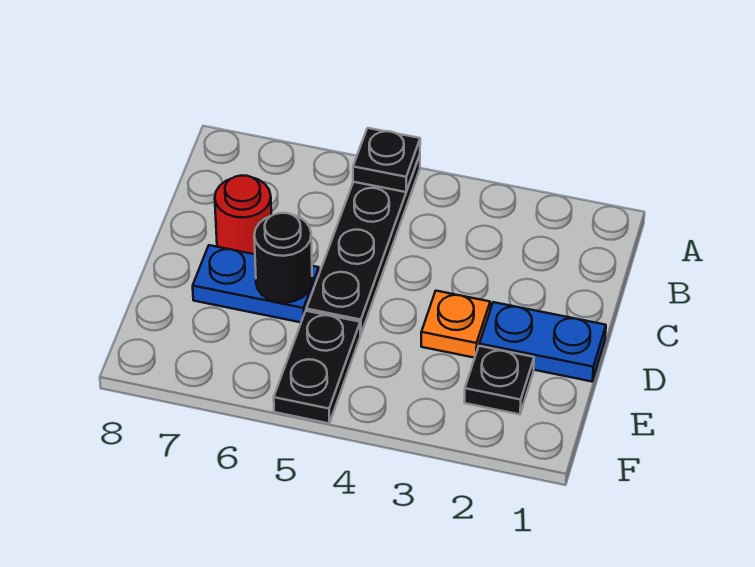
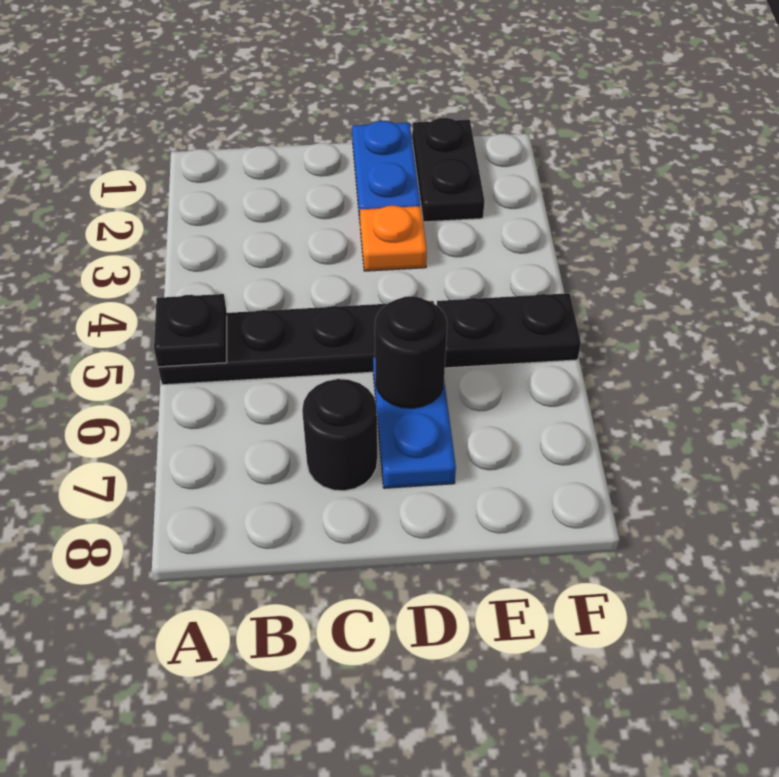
red round brick C7 level 1 -> black round brick C7 level 1
black plate E2 level 1 -> black plate E1:E2 level 1

